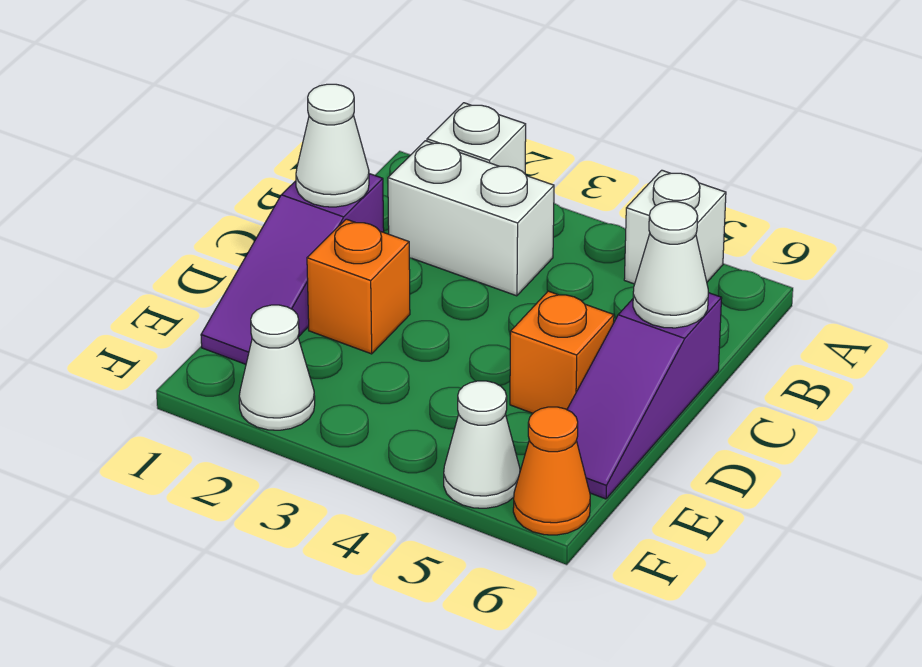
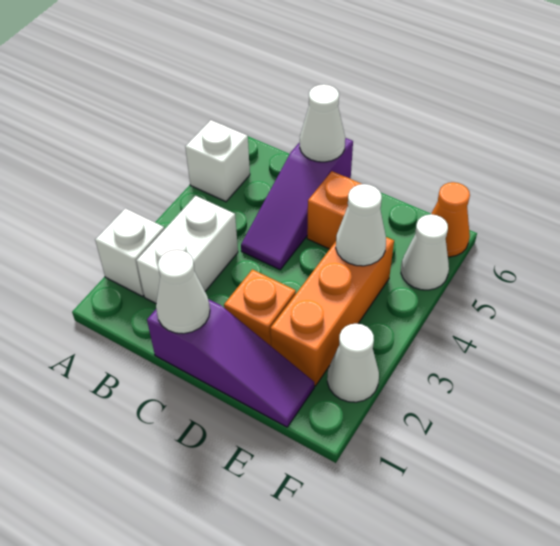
purple slope C6:E6 level 1 top C -> purple slope C4:C6 level 1 top 6
none -> orange brick E2:E4 level 1
none -> white cone E4 level 2

